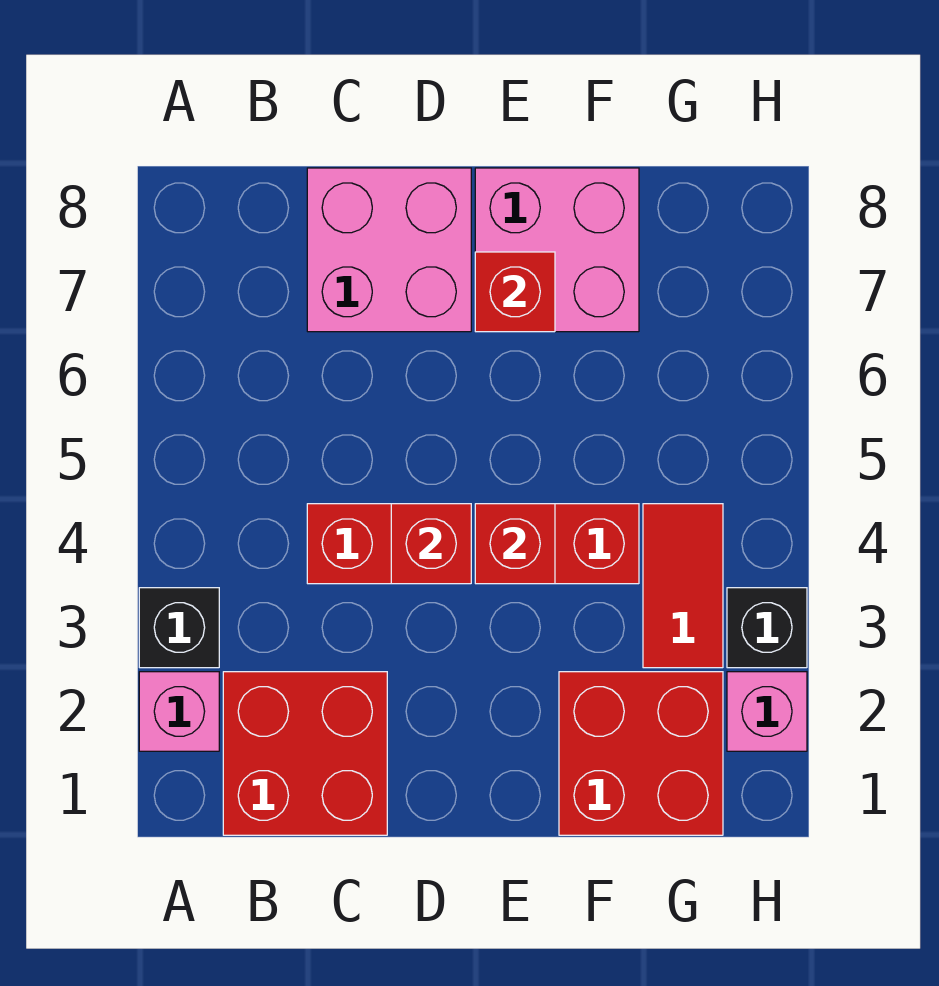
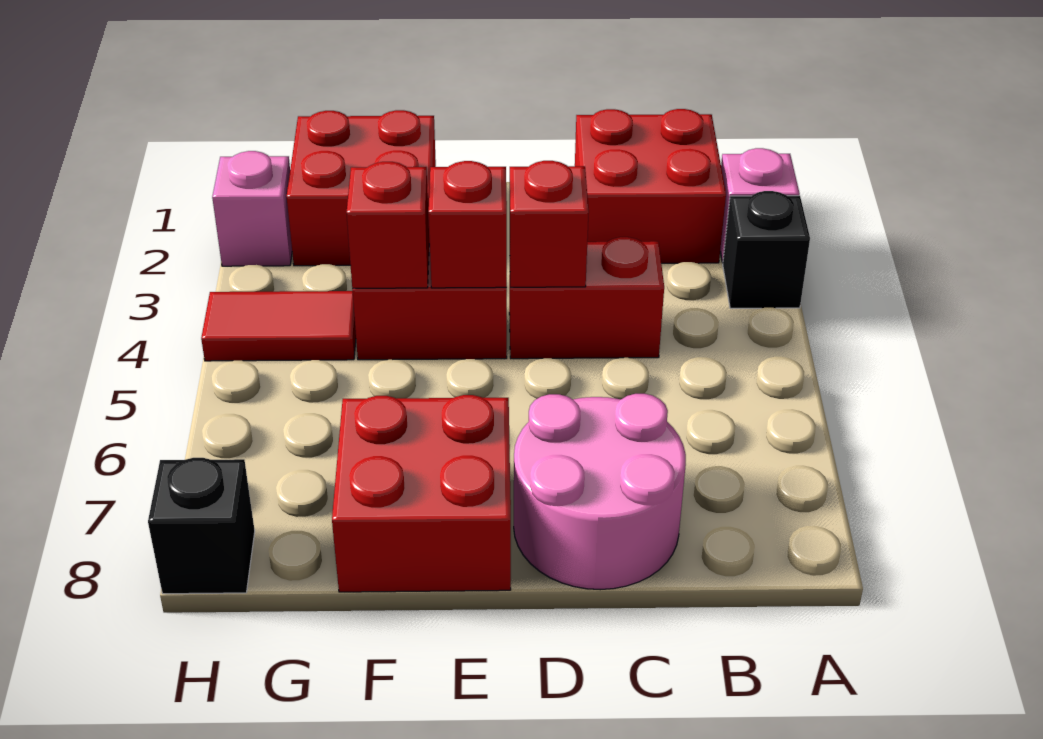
pink brick C7:D8 level 1 -> pink round brick C7:D8 level 1
pink brick E7:F8 level 1 -> red brick E7:F8 level 1
red brick E7 level 2 -> red brick F4 level 2
red tile G3:G4 level 1 -> red tile G4:H4 level 1
black brick H3 level 1 -> black brick H8 level 1

